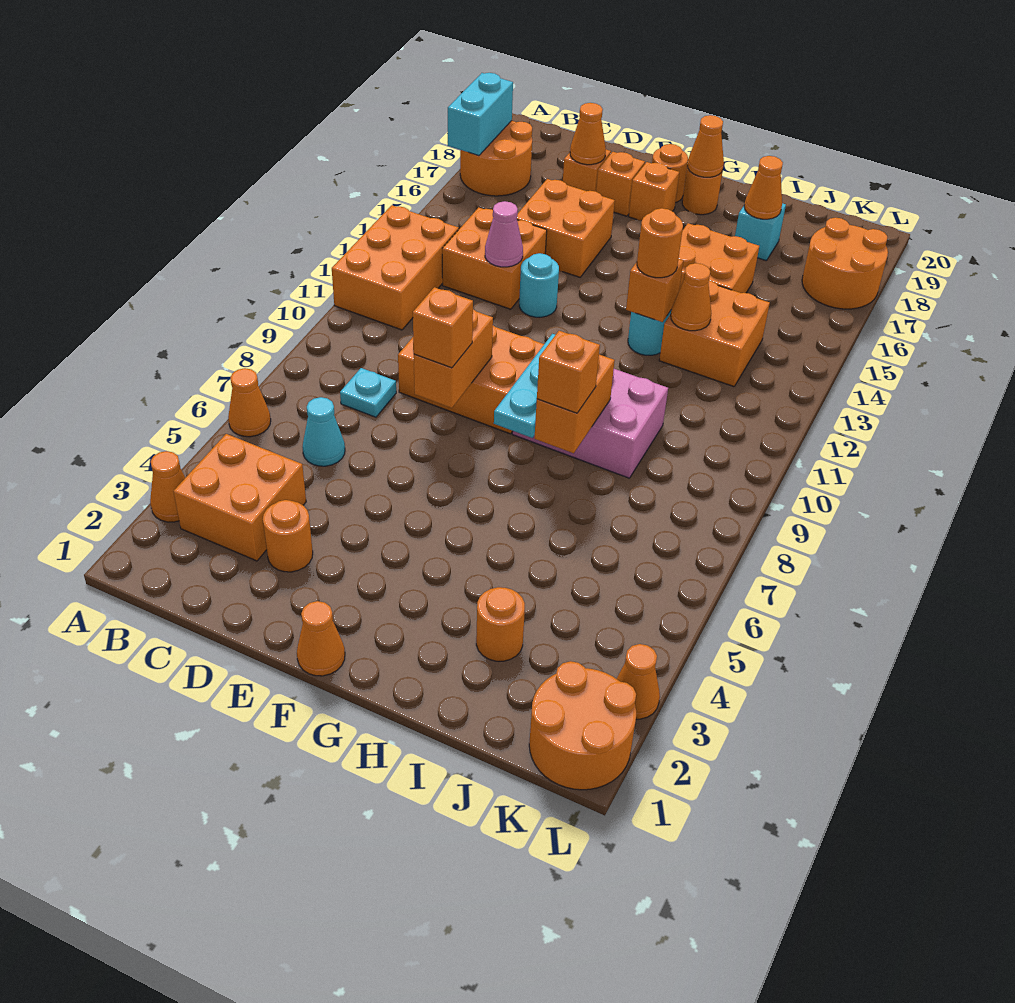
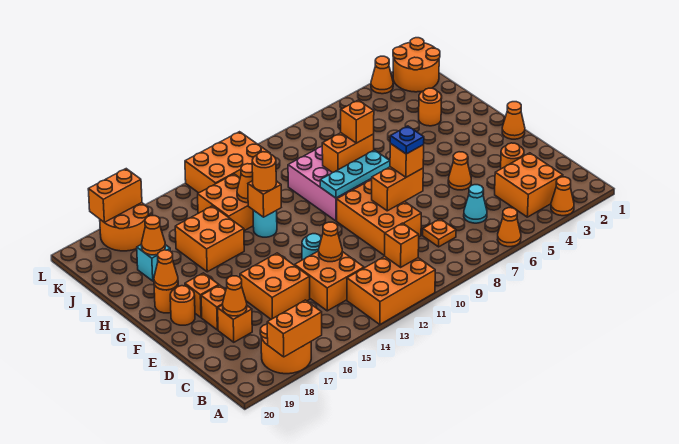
cyan brick A17:A18 level 2 -> orange brick A17:A18 level 2
none -> orange brick B11 level 2
cyan plate C8 level 1 -> orange plate C8 level 1
pink cone D13 level 2 -> orange cone D13 level 2
none -> orange cone E5 level 1
none -> blue plate E8 level 4
none -> orange brick K11:L13 level 1
none -> orange brick L17:L18 level 2

